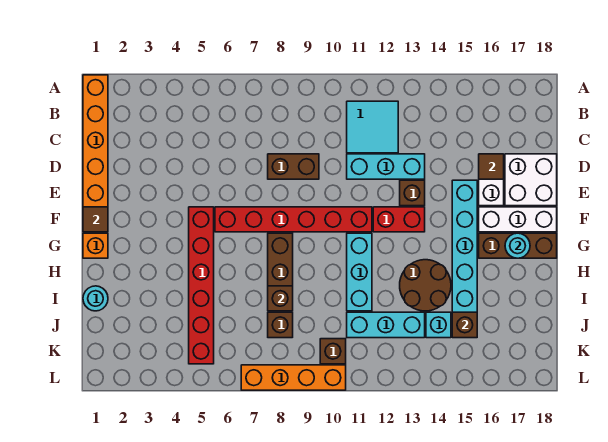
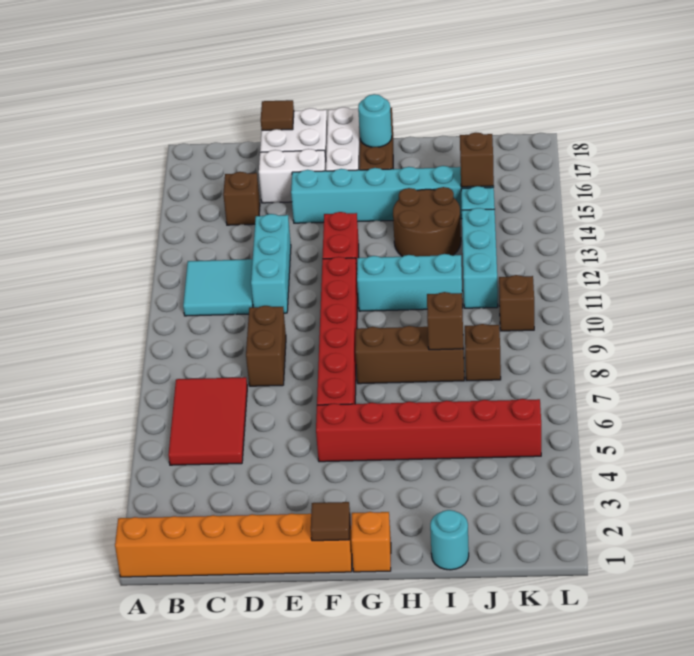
none -> red tile B5:C7 level 1
brown tile D16 level 2 -> brown tile D18 level 2
brown brick E13 level 1 -> brown brick C15 level 1
orange brick L7:L10 level 1 -> none

